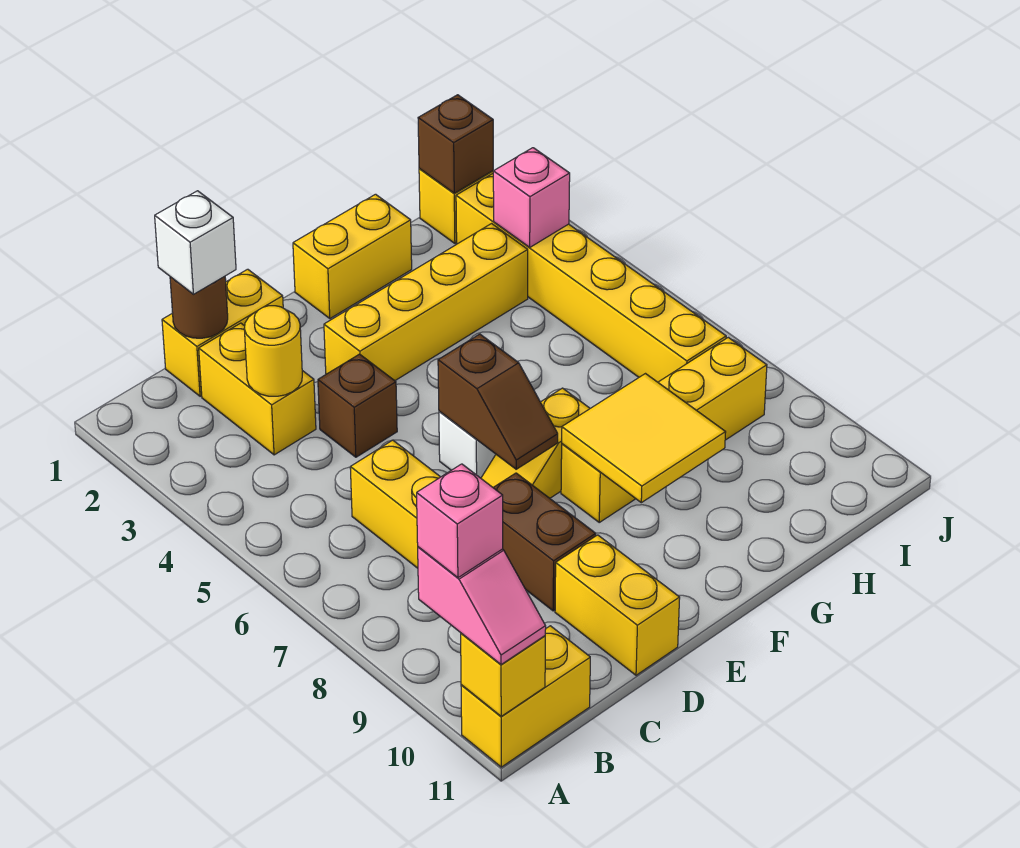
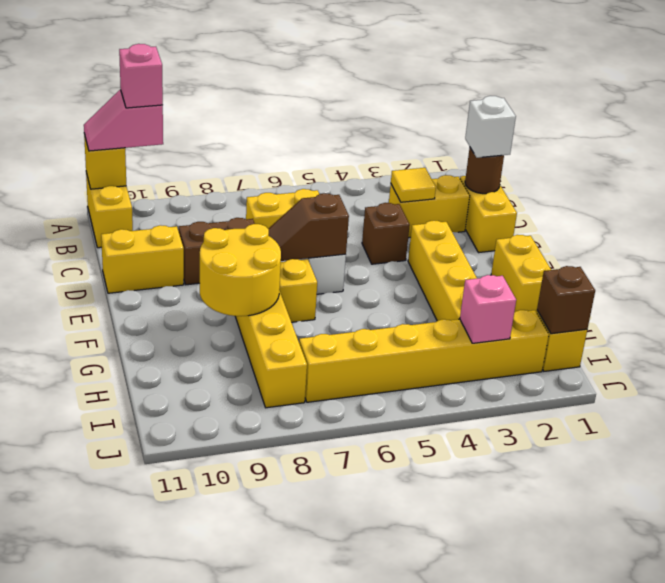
yellow round brick C3 level 2 -> yellow tile C3 level 2
yellow tile F8:G9 level 2 -> yellow round brick F8:G9 level 2

